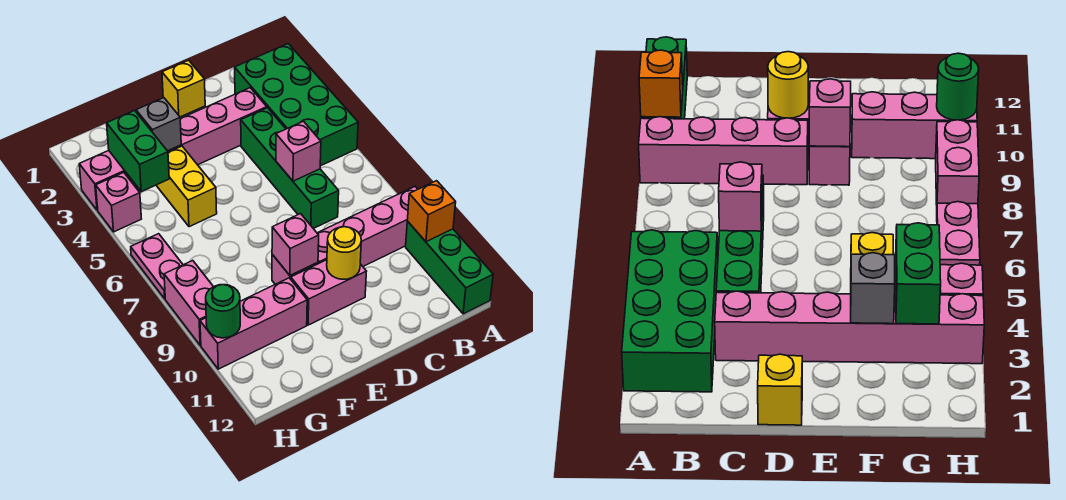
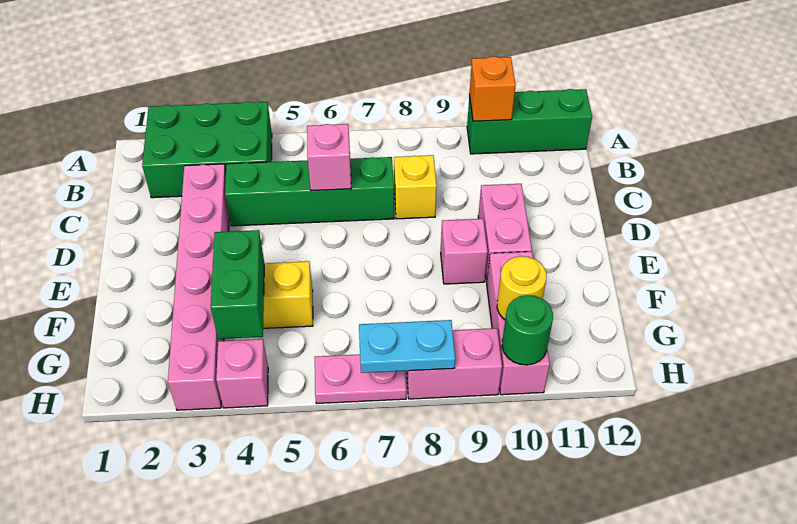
green brick A2:B5 level 1 -> green brick A2:B4 level 1
pink brick A9:D9 level 1 -> none
yellow brick D1 level 1 -> yellow brick C8 level 1
yellow round brick D10 level 2 -> yellow round brick G10 level 2
pink brick E9 level 2 -> none
grey brick F3 level 2 -> none
green brick G3:G4 level 2 -> green brick F4:G4 level 2
none -> cyan plate H7:H8 level 2

